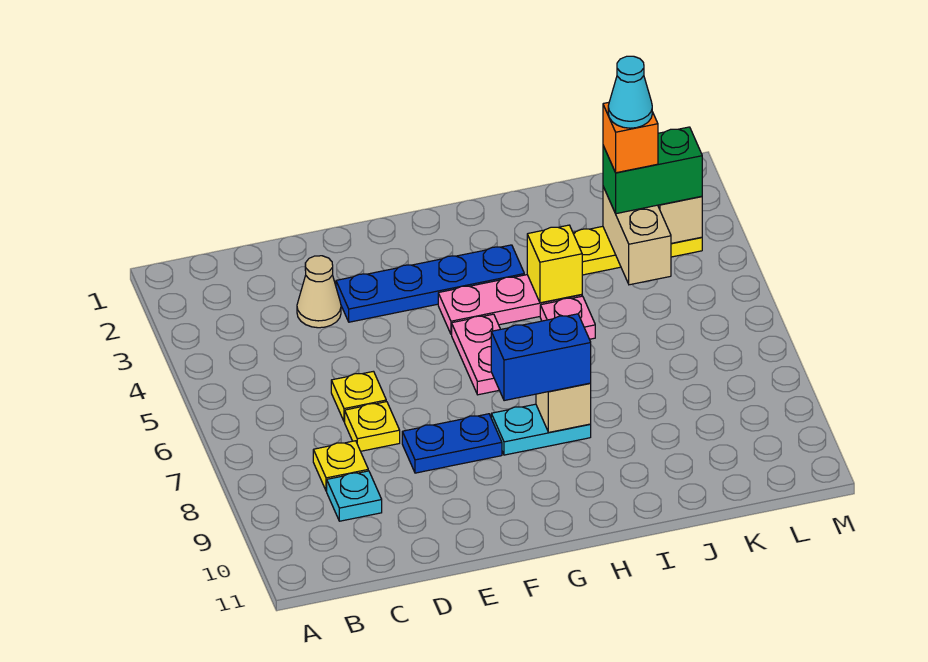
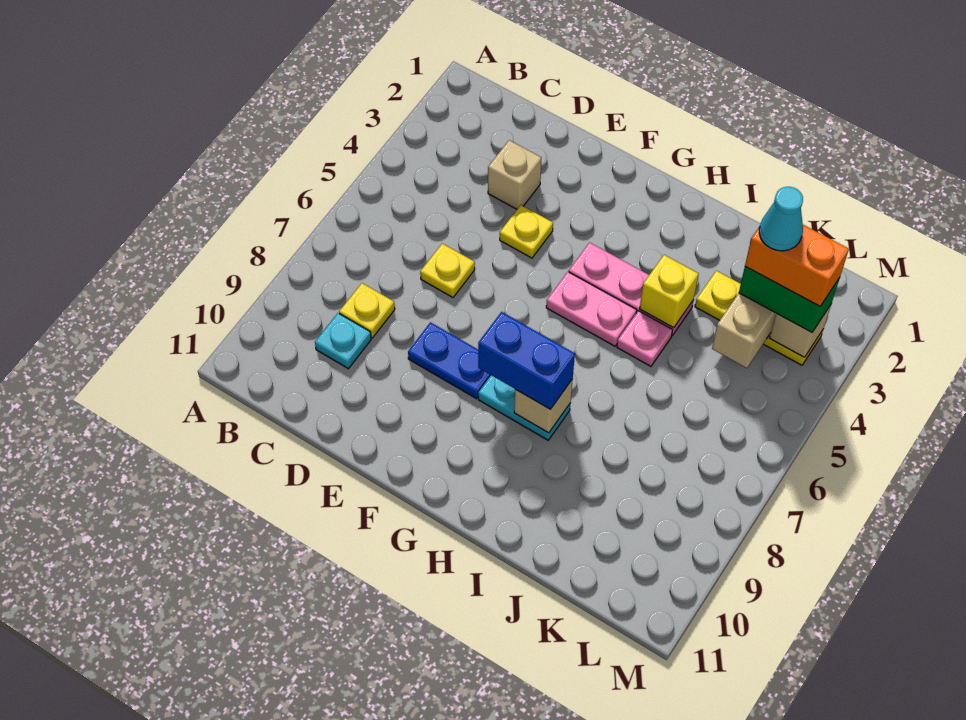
tan cone D3 level 1 -> tan brick D3 level 1
yellow plate D7 level 1 -> yellow plate E4 level 1
blue plate E3:H3 level 1 -> none
pink plate G5:G6 level 1 -> pink plate G5:H5 level 1
orange brick K3 level 4 -> orange brick K3:L3 level 4

